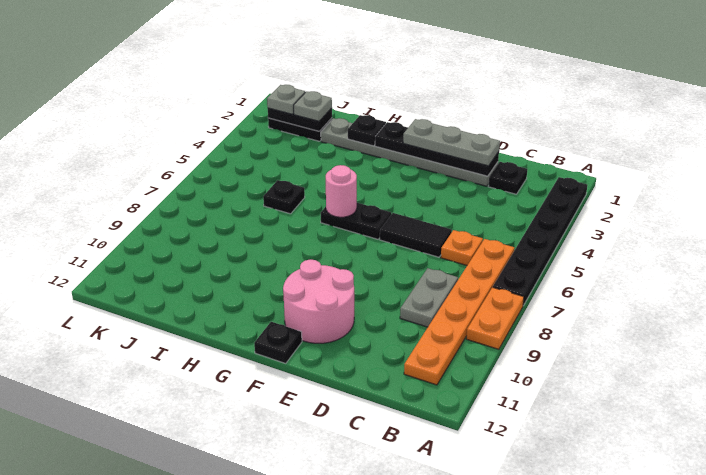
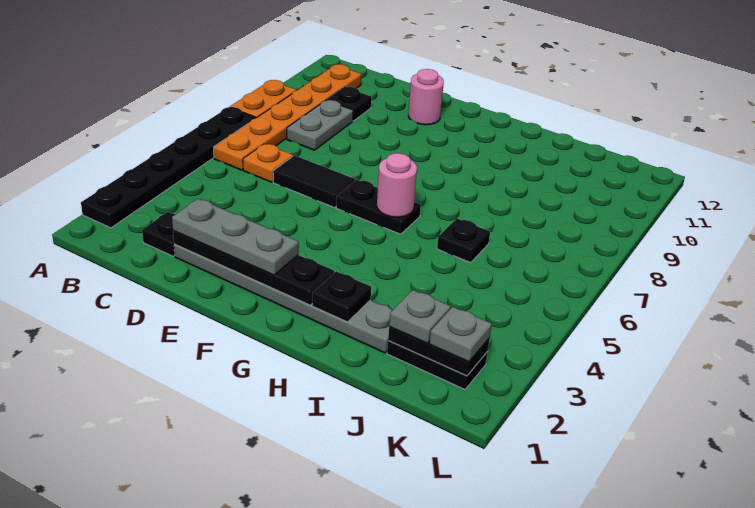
pink round brick E10:F11 level 1 -> pink round brick E11 level 1
black plate F12 level 1 -> black plate C10 level 1

